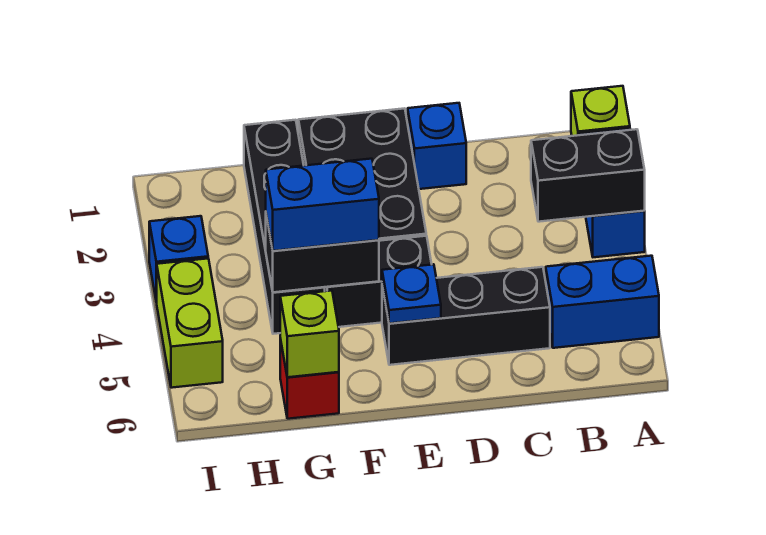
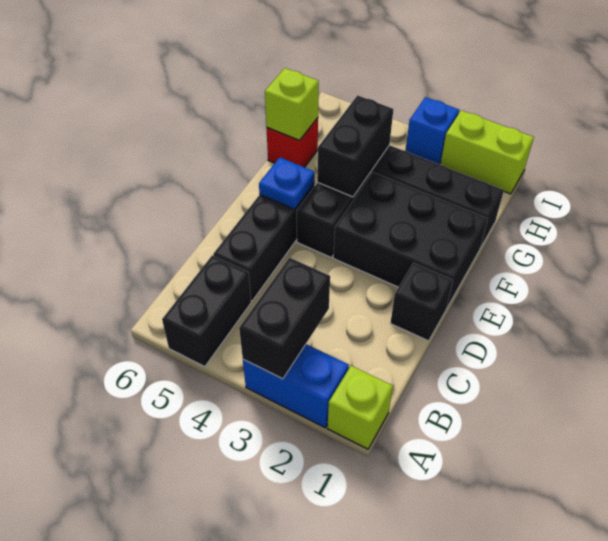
blue brick A5:B5 level 1 -> black brick A5:B5 level 1
blue brick D1 level 1 -> black brick D1 level 1
blue brick F4:G4 level 3 -> none
lime brick I4:I5 level 1 -> lime brick I1:I2 level 1

